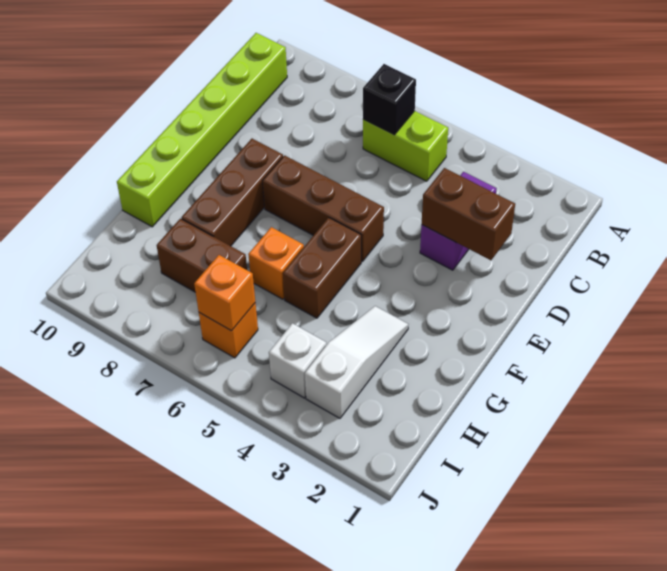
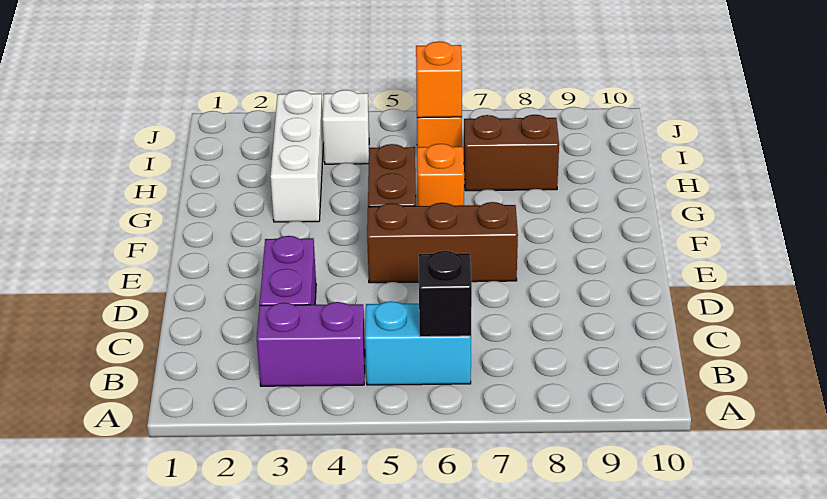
none -> purple brick B3:B4 level 1
lime brick B5:B6 level 1 -> cyan brick B5:B6 level 1
lime brick B10:G10 level 1 -> none
brown brick D2:D3 level 2 -> none
brown brick E8:G8 level 1 -> none
white slope G3:I3 level 1 top I -> white brick G3:I3 level 1

